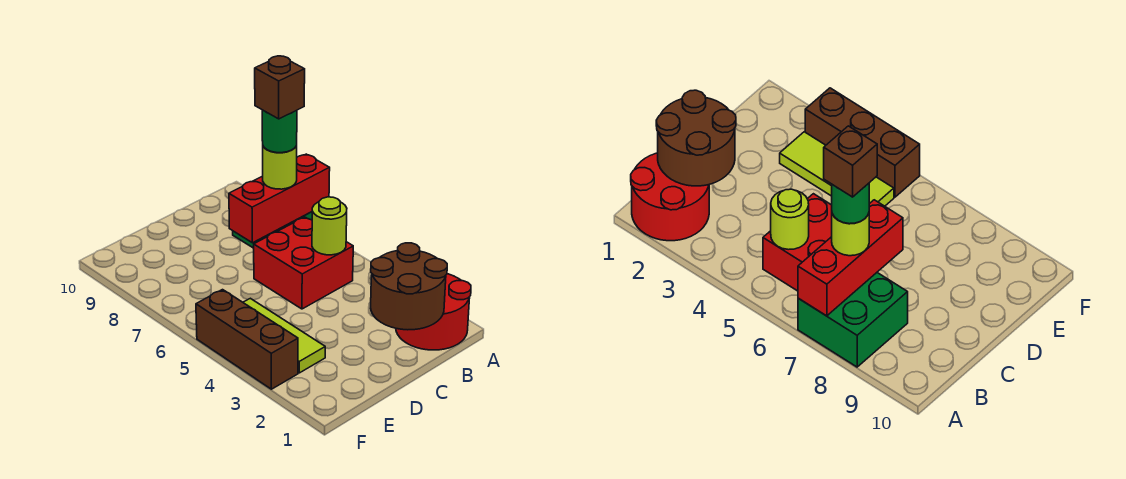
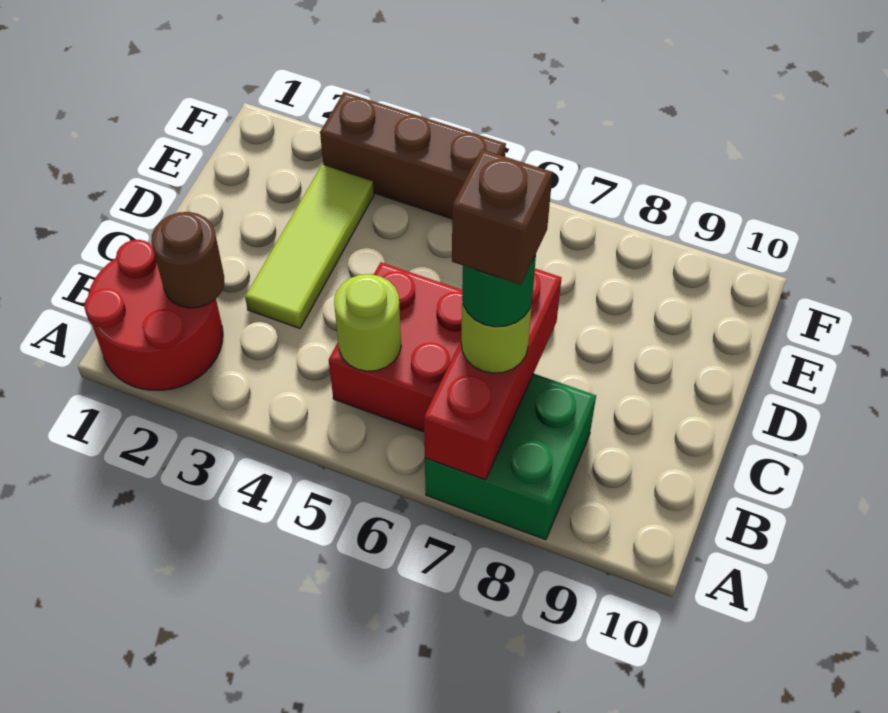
brown round brick B1:C2 level 2 -> brown round brick B2 level 2
lime tile E3:E5 level 1 -> lime tile C3:E3 level 1

